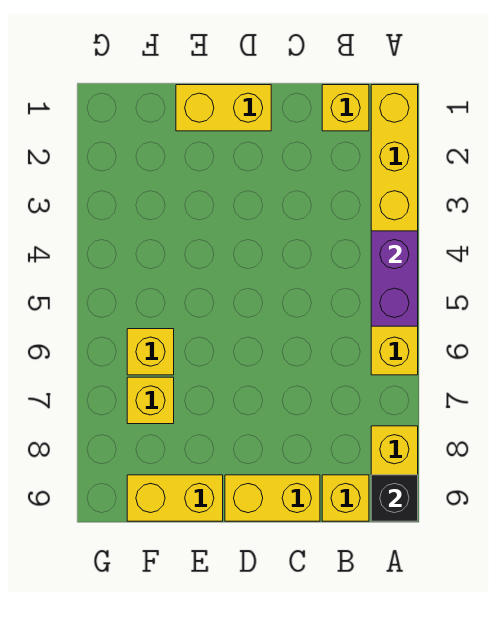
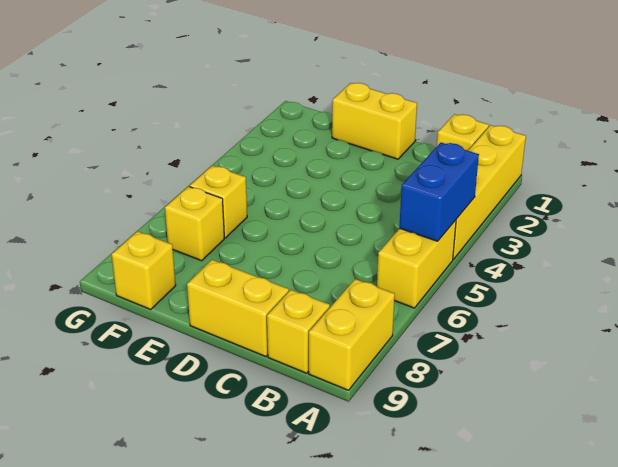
purple brick A4:A5 level 2 -> blue brick A4:A5 level 2
black brick A9 level 2 -> none
yellow brick E9:F9 level 1 -> yellow brick F9 level 1

